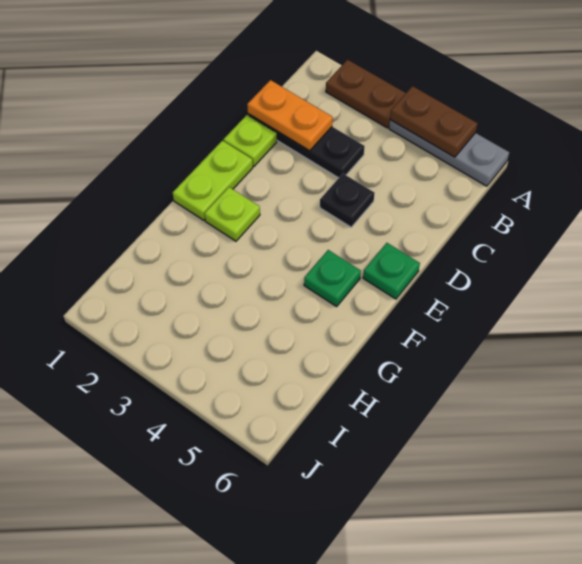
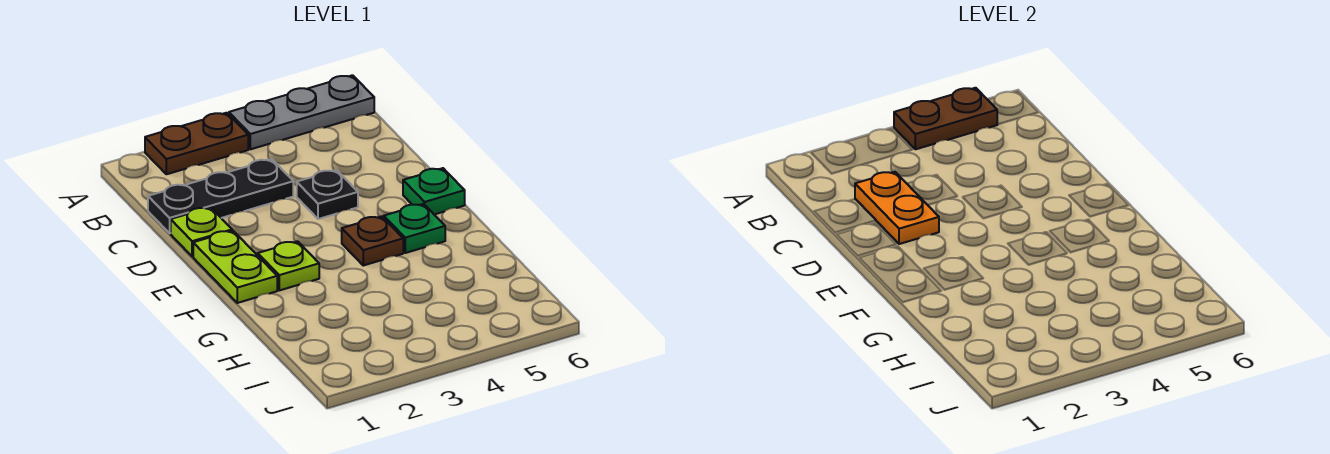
orange plate C1:C2 level 2 -> orange plate C2:D2 level 2
none -> brown plate F4 level 1

